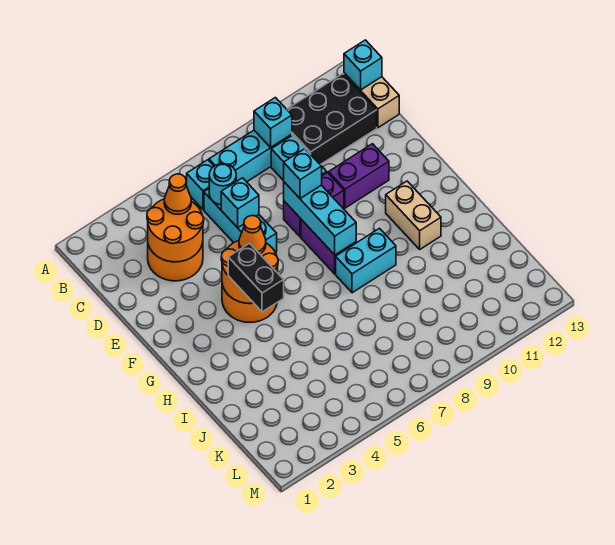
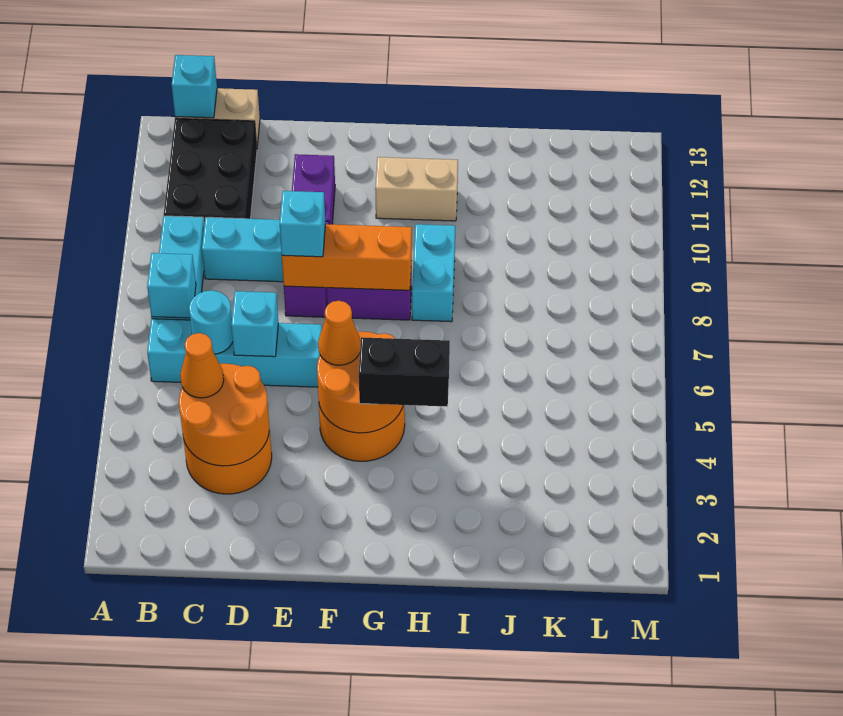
cyan brick B9 level 2 -> cyan brick B7 level 2
cyan brick E8:G8 level 2 -> orange brick E8:G8 level 2

